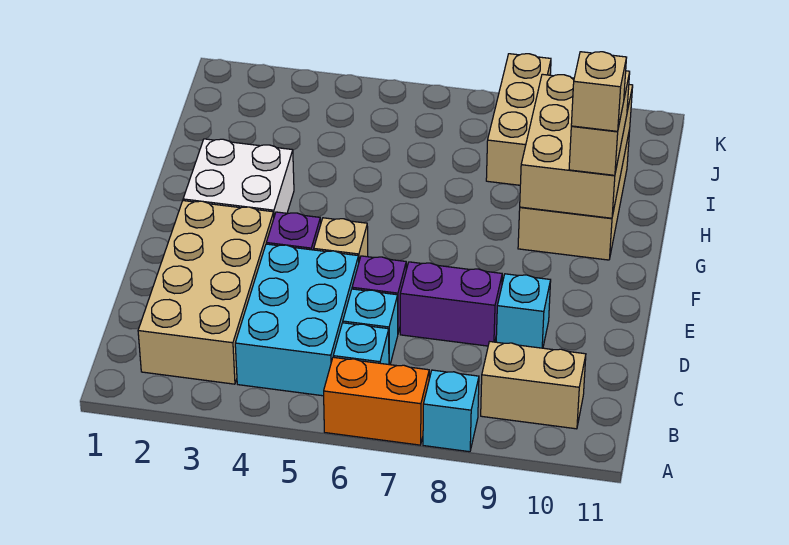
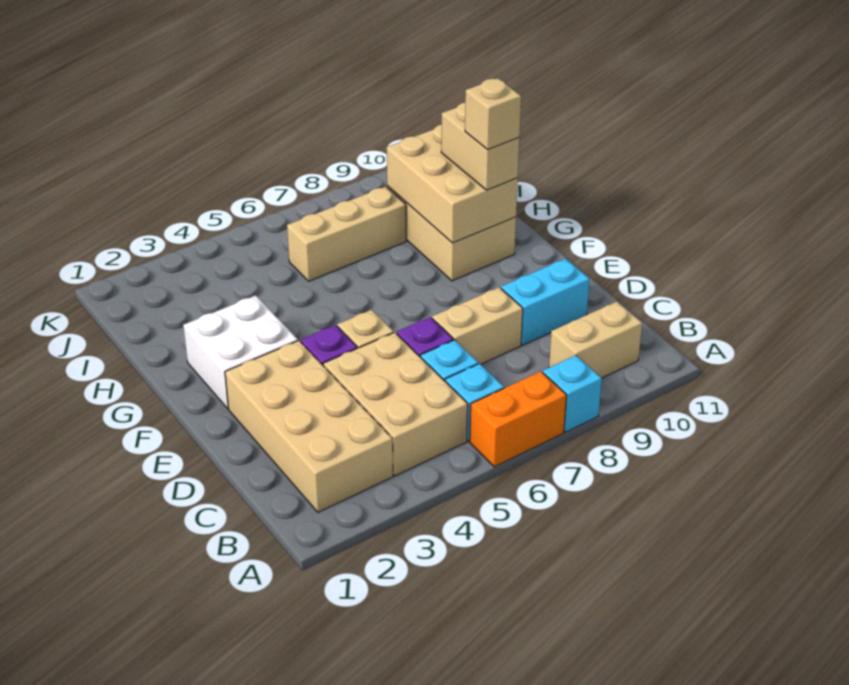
cyan brick B4:D5 level 1 -> tan brick B4:D5 level 1
purple brick D7:D8 level 1 -> tan brick D7:D8 level 1
cyan brick D9 level 1 -> cyan brick D9:D10 level 1
tan brick I8:K8 level 1 -> tan brick I6:I8 level 1

